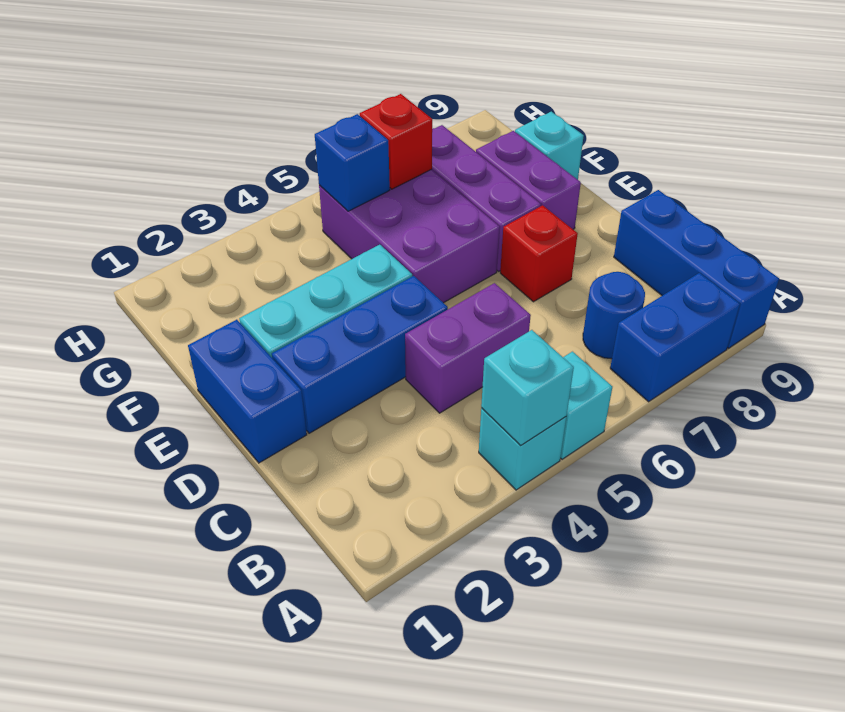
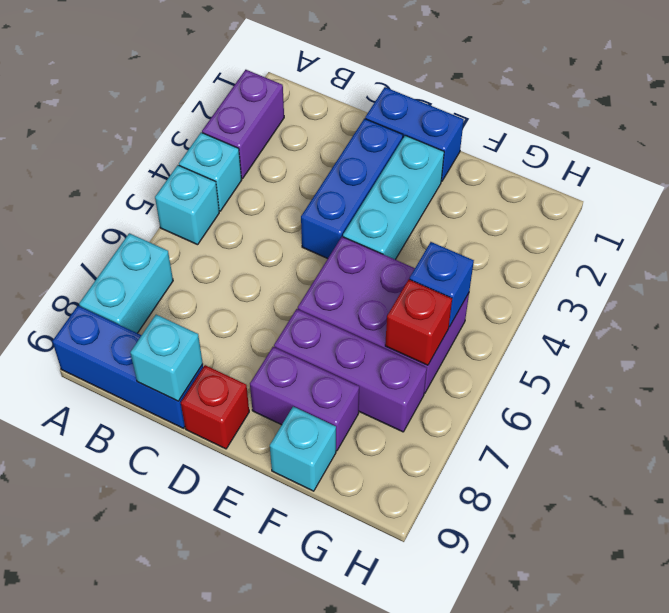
cyan brick A4 level 2 -> cyan brick C9 level 2
blue brick A7:A8 level 1 -> cyan brick A7:A8 level 1
blue round brick B7 level 1 -> none
purple brick C4:C5 level 1 -> purple brick A2:A3 level 1
red brick D7 level 1 -> red brick D9 level 1

